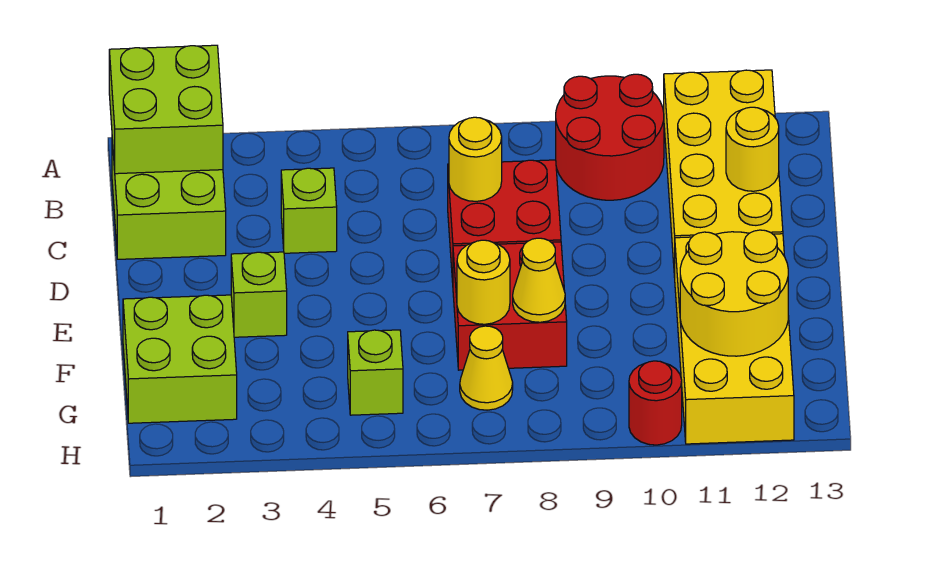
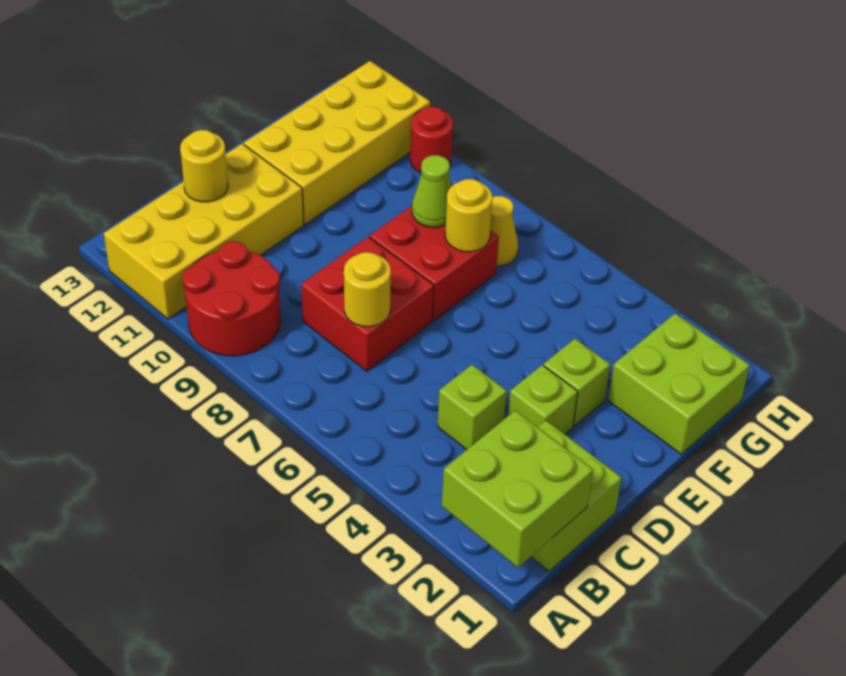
yellow cone F8 level 2 -> lime cone F8 level 2
yellow round brick F11:G12 level 2 -> none
lime brick G5 level 1 -> lime brick D3 level 1

